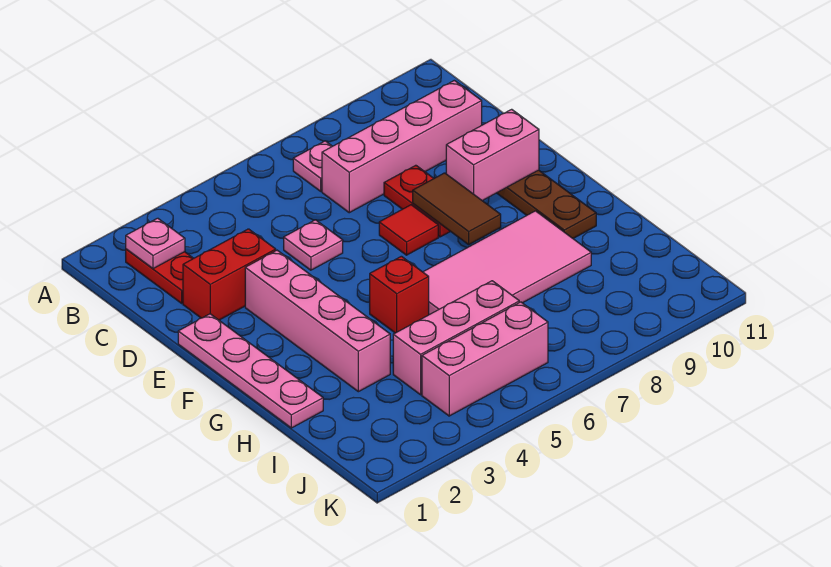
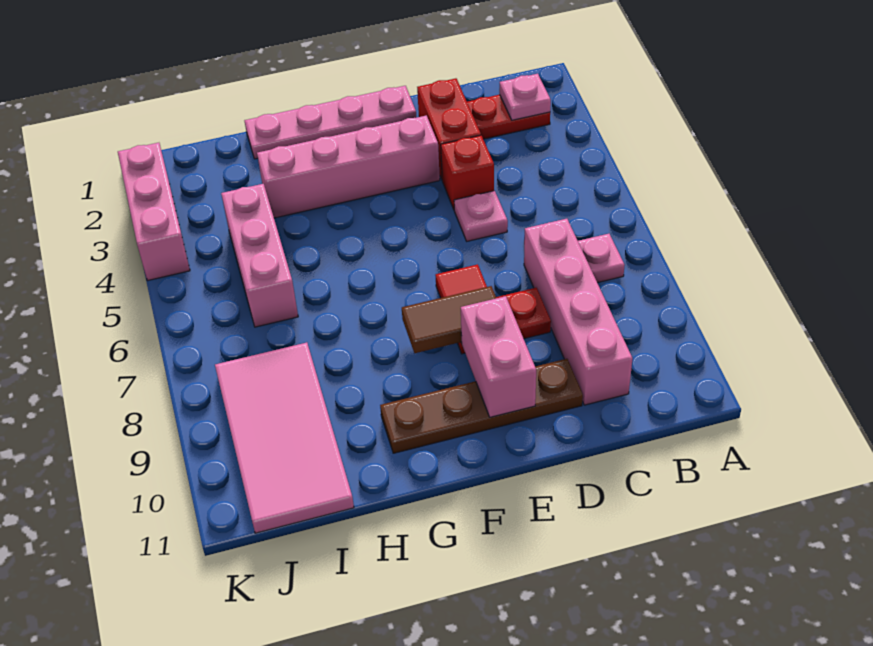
red brick G5 level 1 -> red brick D4 level 1
pink tile G6:H9 level 1 -> pink tile I8:J11 level 1
pink brick J4:J6 level 1 -> pink brick K2:K4 level 1

